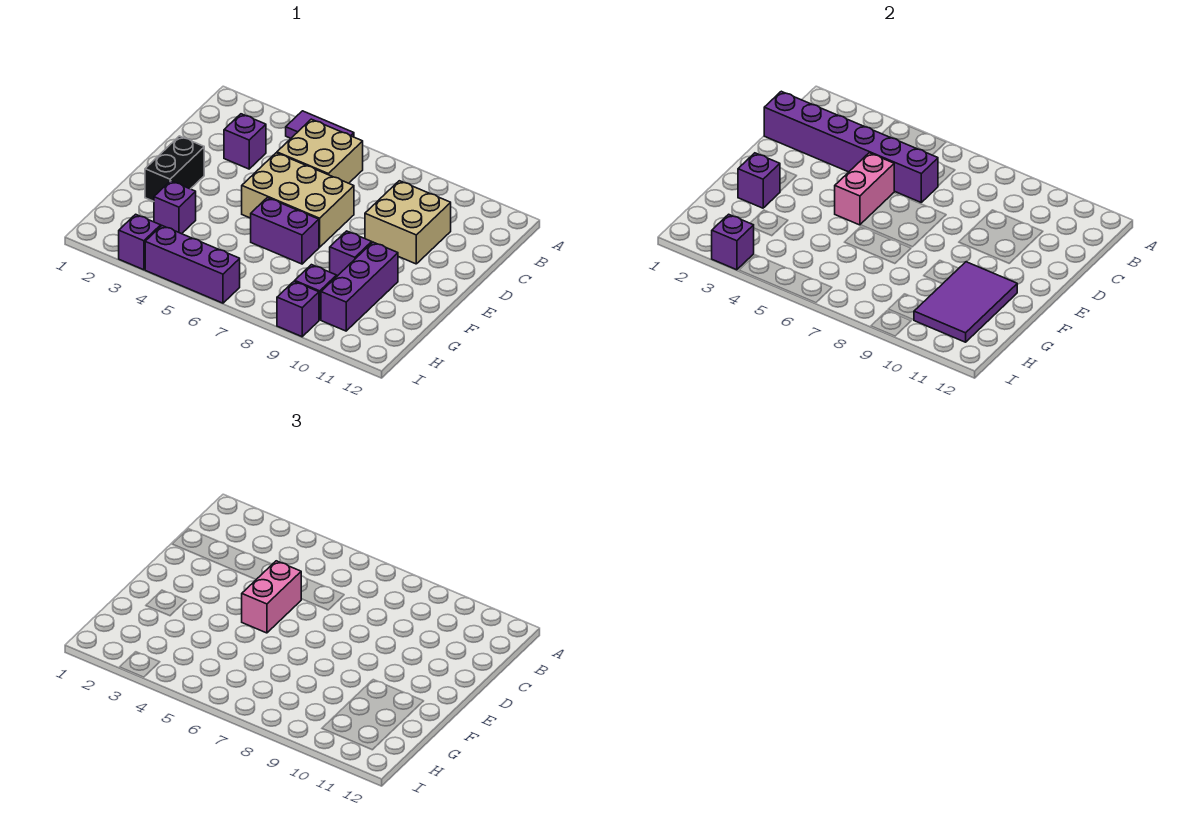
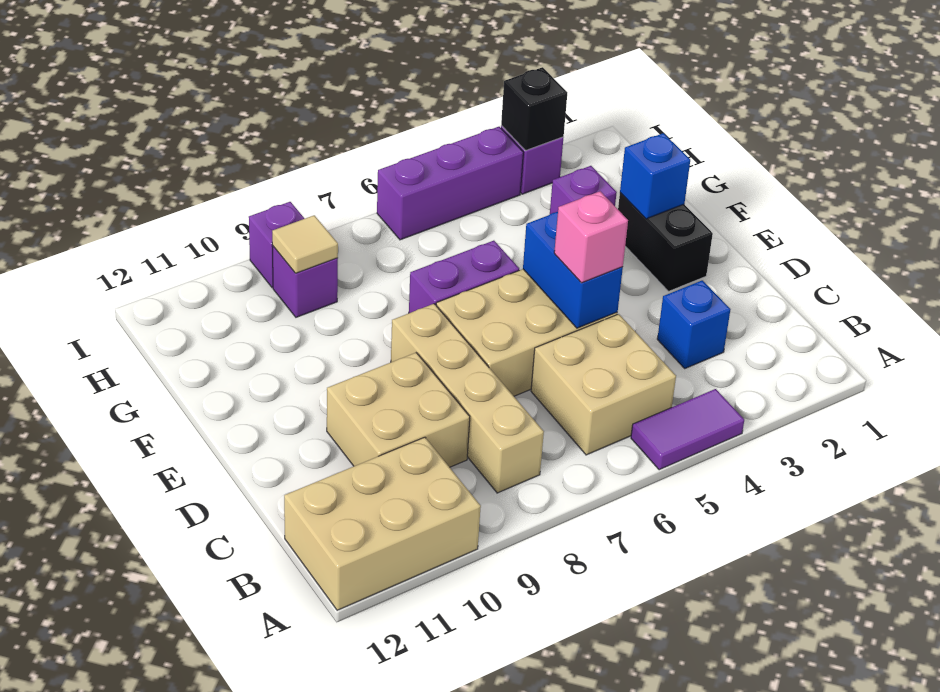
none -> tan brick A10:B12 level 1
none -> tan brick B8:E8 level 1
purple brick C1:C6 level 2 -> none
purple brick C3 level 1 -> blue brick C3 level 1
pink brick D5:E5 level 2 -> blue brick D5:E5 level 2
pink brick D5:E5 level 3 -> pink brick D5 level 3
purple brick F2 level 2 -> blue brick F2 level 2
purple brick F9 level 1 -> none
purple brick F10:H10 level 1 -> none
purple tile F10:H11 level 2 -> none
none -> tan tile H9 level 2
purple brick I3 level 2 -> black brick I3 level 2

